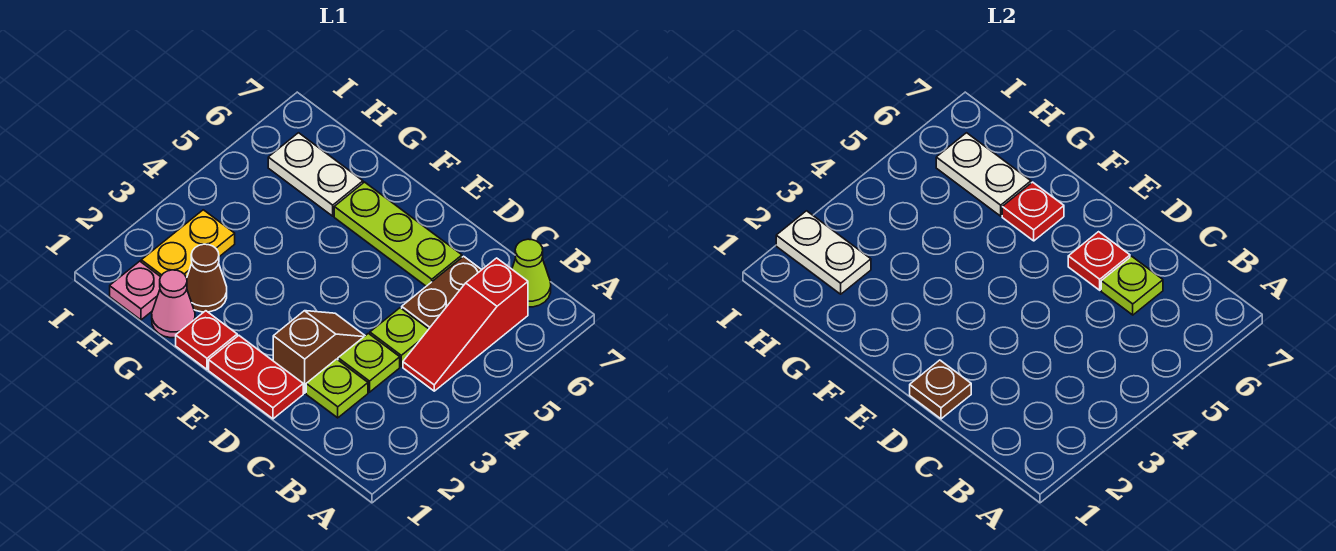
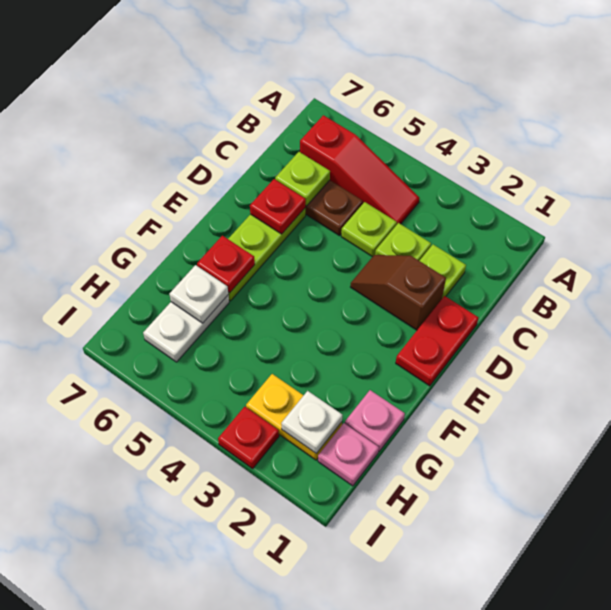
lime cone B7 level 1 -> none
brown plate D1 level 2 -> none
red plate F1 level 1 -> red plate I3 level 1
pink cone G1 level 1 -> pink plate G1 level 1
brown cone G2 level 1 -> none
white plate G6:H6 level 2 -> white plate G6 level 2
white plate H2:I2 level 2 -> white plate H2 level 2

